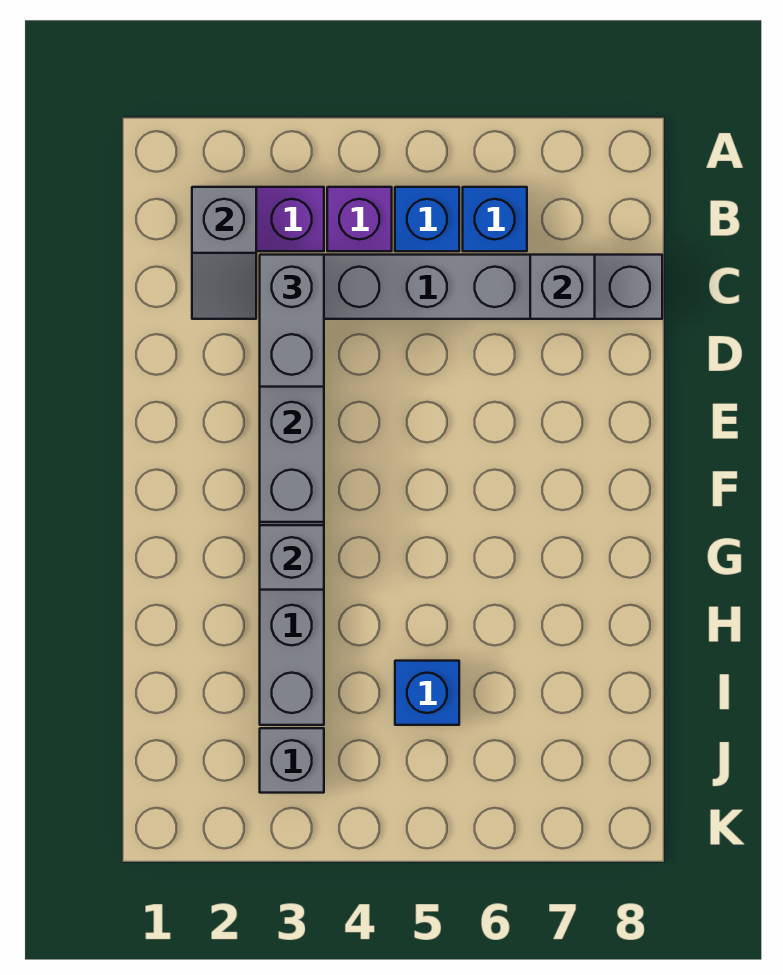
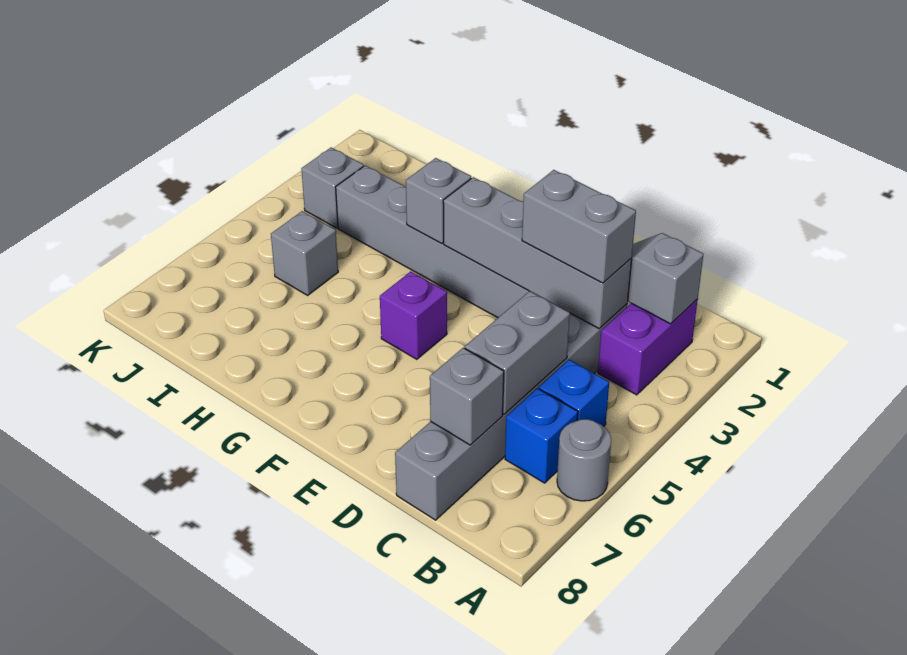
none -> grey round brick A6 level 1
purple brick B4 level 1 -> purple brick F5 level 1
none -> grey brick C5:C6 level 2
blue brick I5 level 1 -> grey brick I5 level 1

